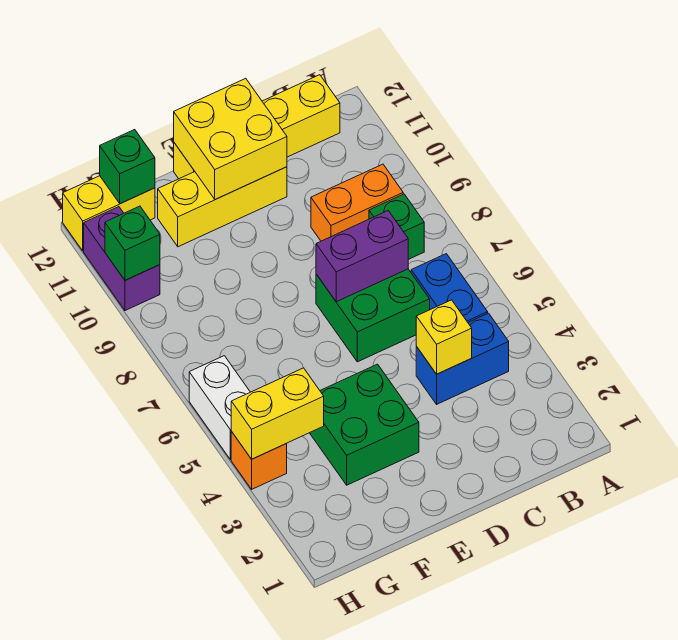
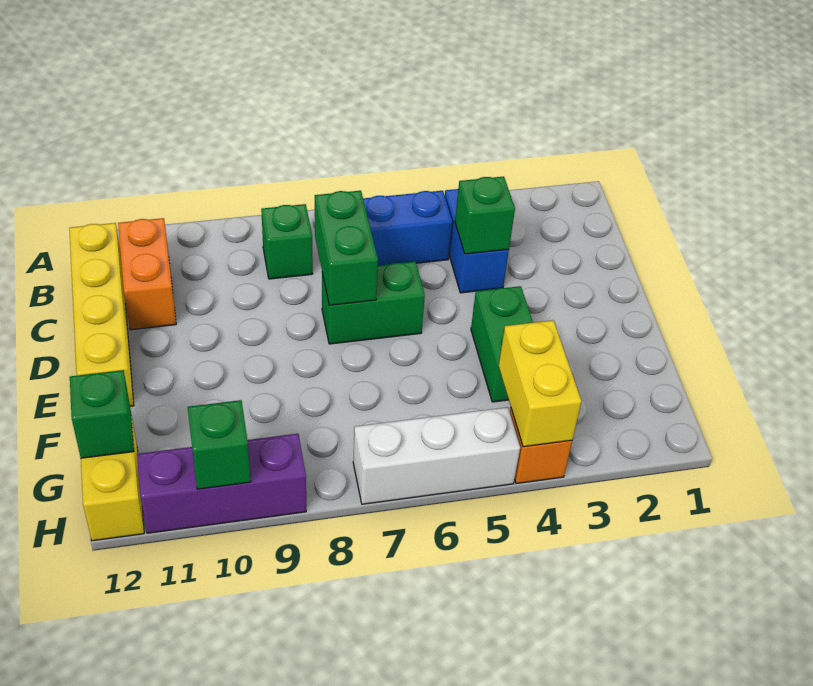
orange brick B9:C9 level 1 -> orange brick B11:C11 level 1
yellow brick C4 level 2 -> green brick C4 level 2
green brick C6:D7 level 1 -> green brick D6:D7 level 1
purple brick C7:D7 level 2 -> green brick C7:D7 level 2
yellow brick D11:F11 level 1 -> none
yellow brick D11:E12 level 2 -> none
green brick E3:F4 level 1 -> green brick E4:F4 level 1
white brick H5:H6 level 1 -> white brick H5:H7 level 1
purple brick H10:H11 level 1 -> purple brick H9:H11 level 1

